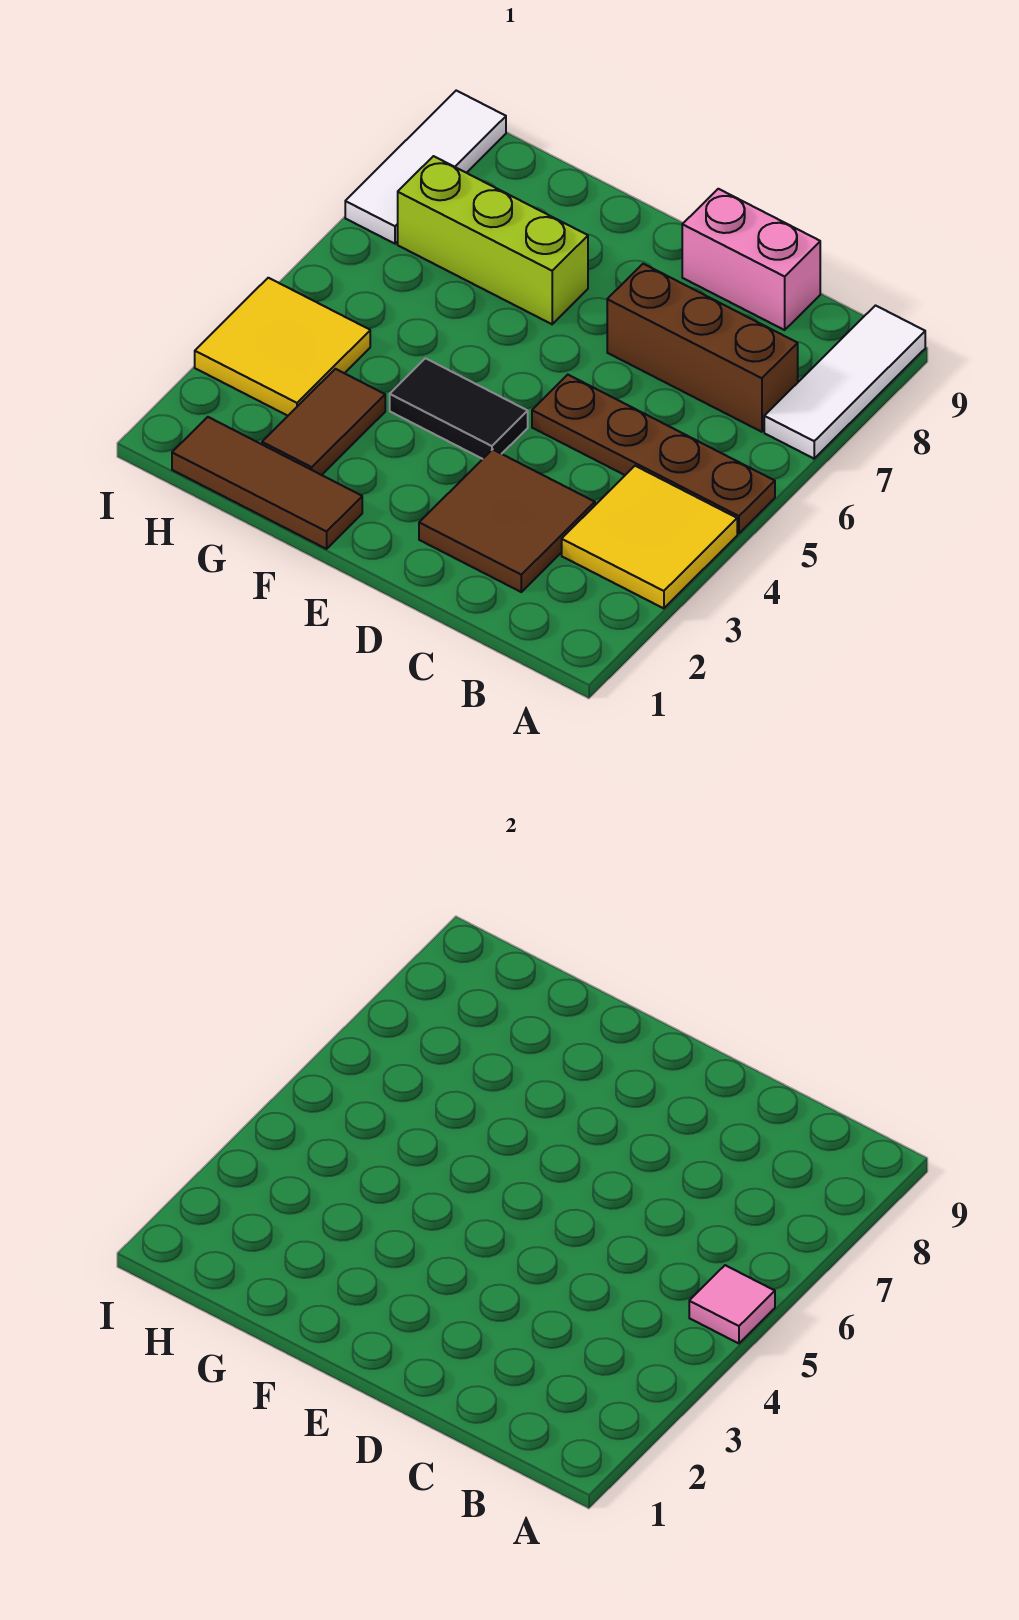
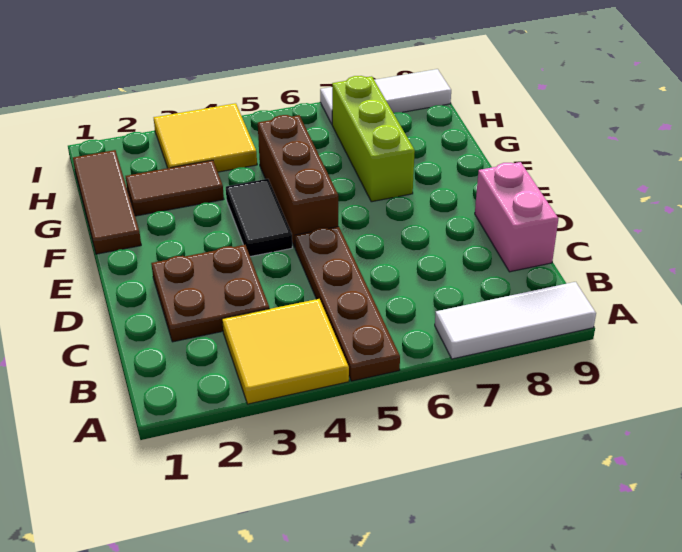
pink tile A5 level 2 -> none
brown brick B7:D7 level 1 -> brown brick E5:G5 level 1
brown tile C2:D3 level 1 -> brown plate C2:D3 level 1

